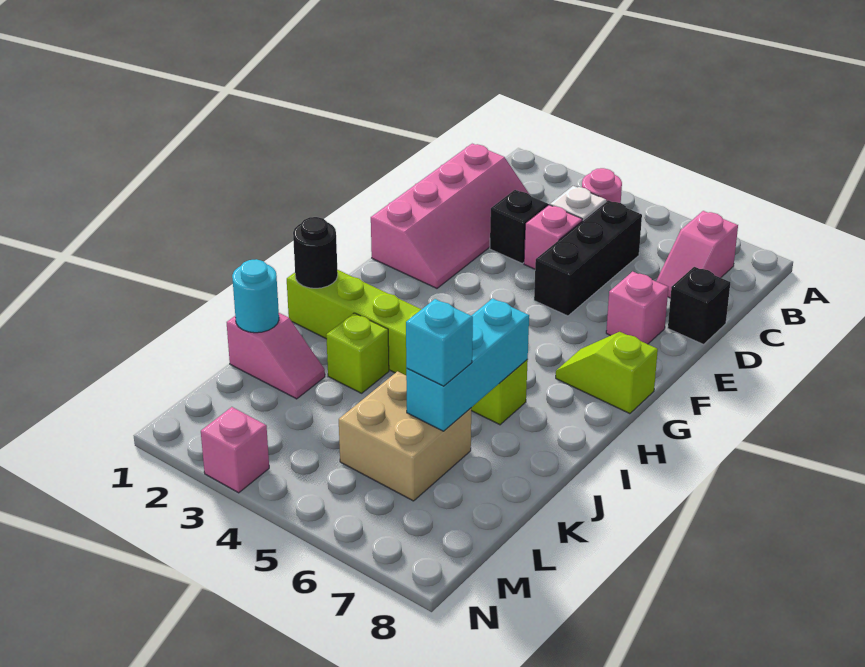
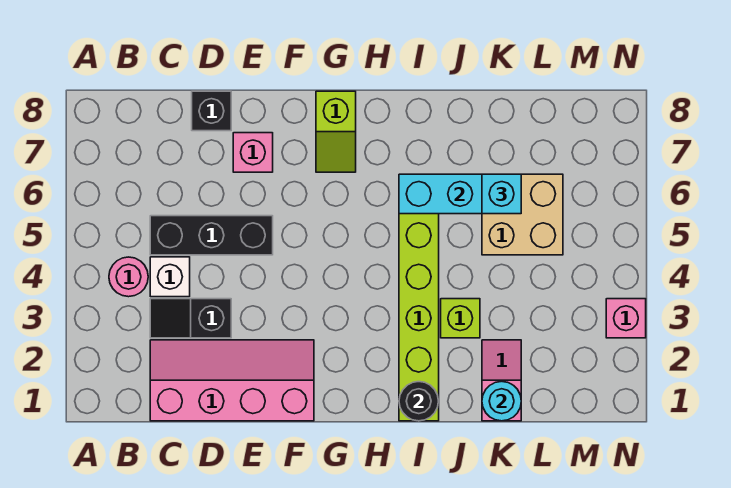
pink slope B7:C7 level 1 top B -> none
pink brick D4 level 1 -> none

